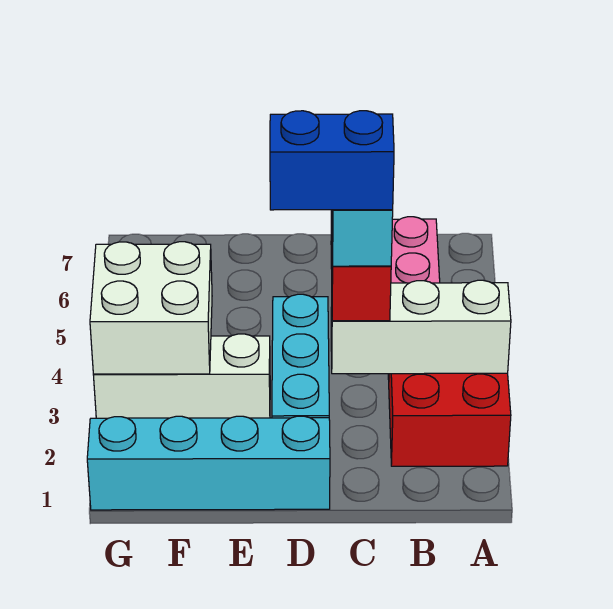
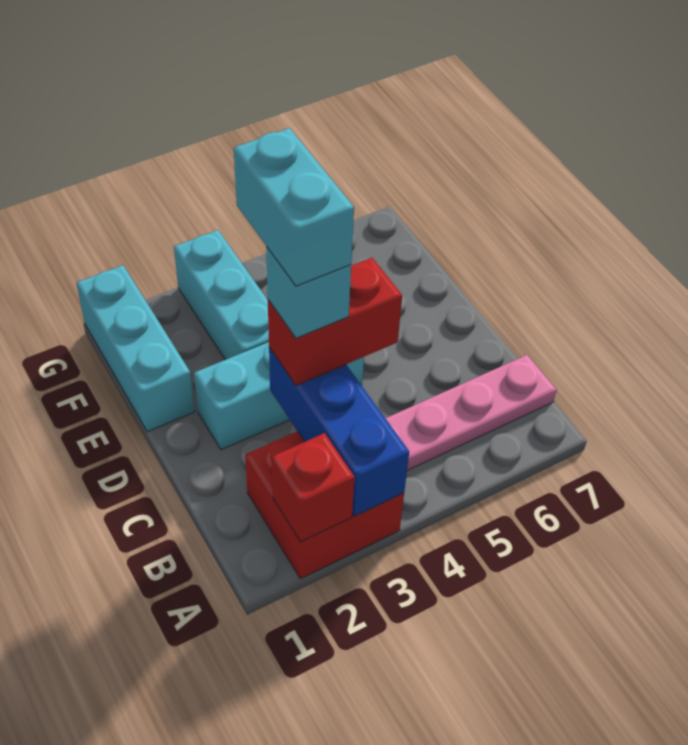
none -> red brick A2 level 2
white brick A3:C3 level 2 -> blue brick A3:C3 level 2
blue brick C3:D3 level 5 -> cyan brick C3:D3 level 5
cyan brick D1:G1 level 1 -> cyan brick E1:G1 level 1
white brick E3:G3 level 1 -> cyan brick E3:G3 level 1
white brick F3:G4 level 2 -> none

